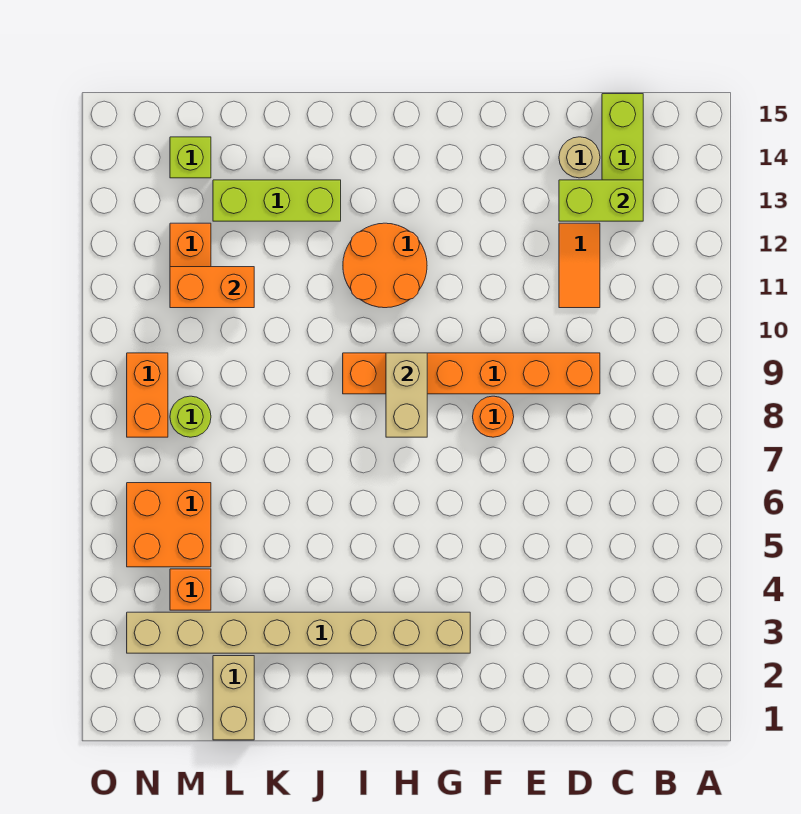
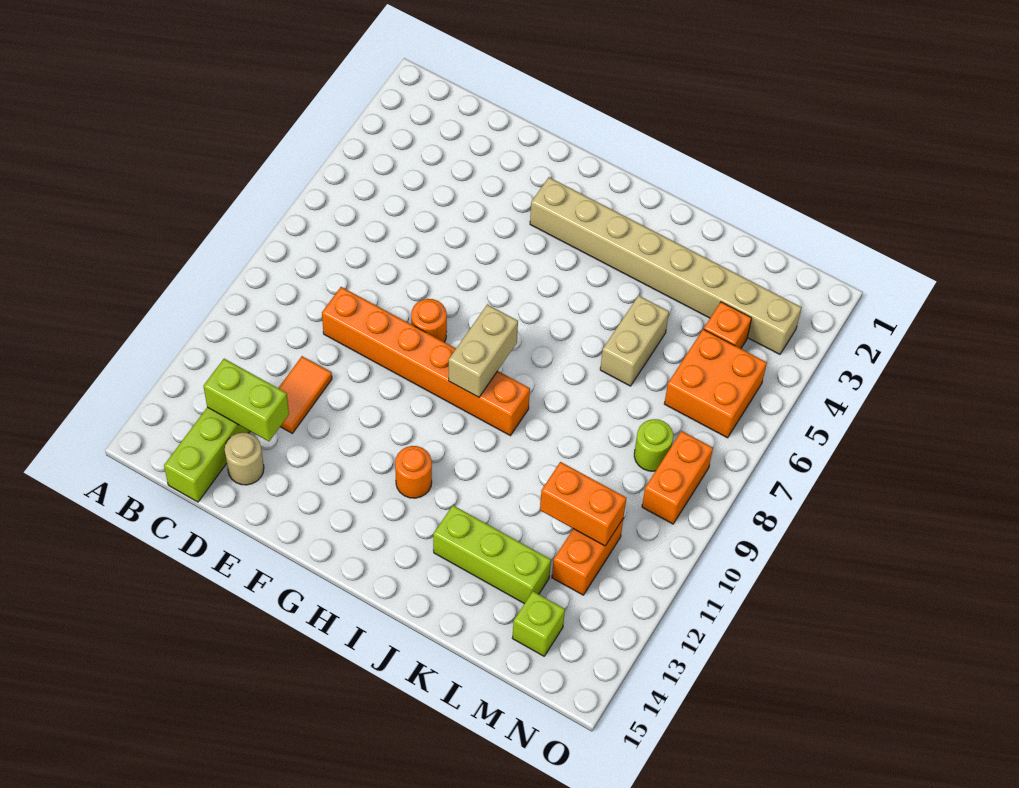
orange round brick H11:I12 level 1 -> orange round brick H12 level 1
tan brick L1:L2 level 1 -> tan brick K5:K6 level 1

